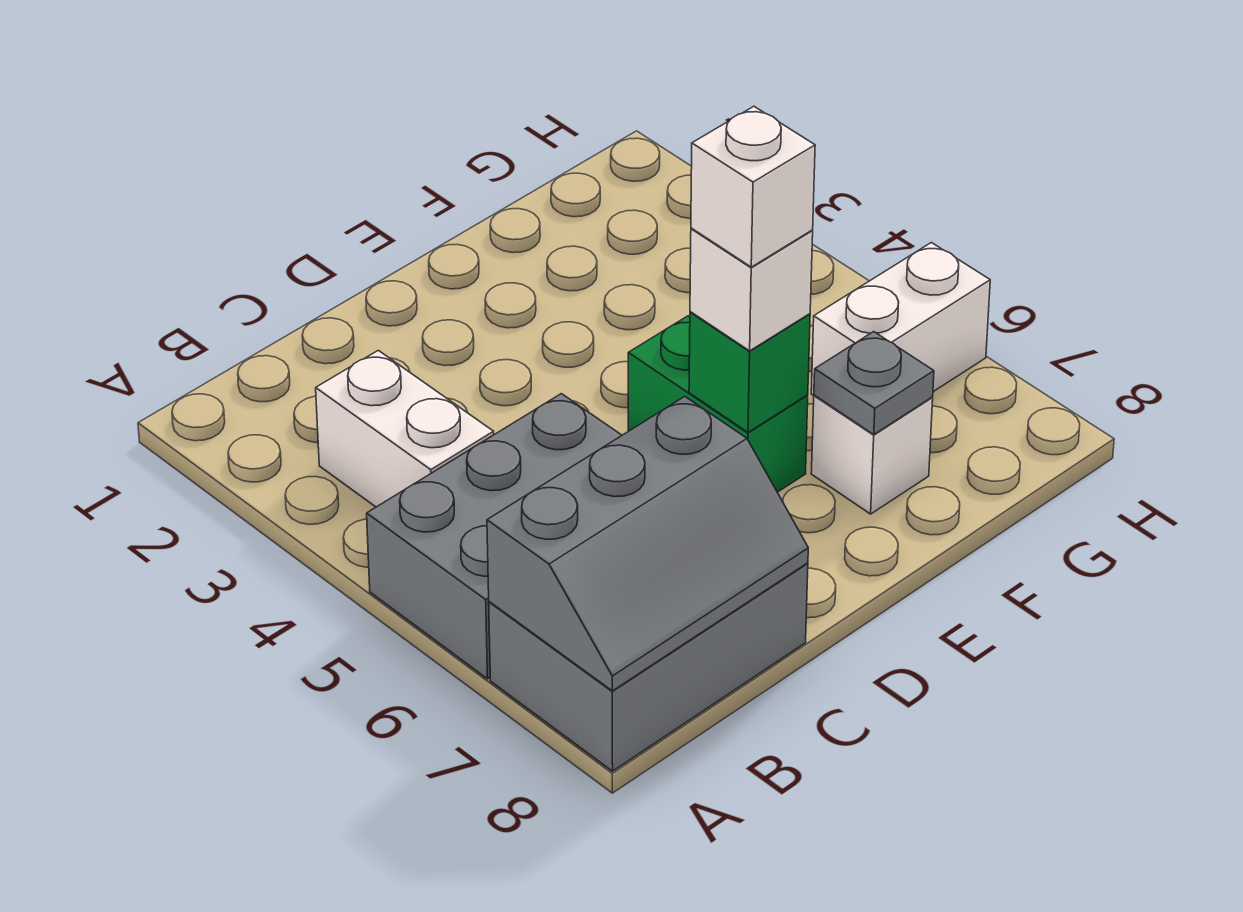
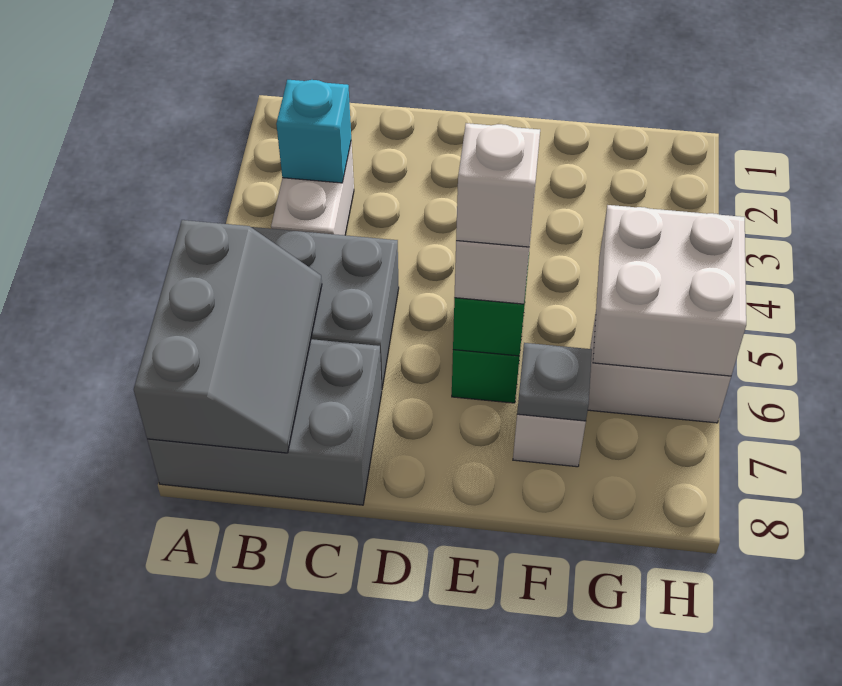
grey slope A7:C8 level 2 top 7 -> grey slope A6:B8 level 2 top A
none -> cyan brick B3 level 2
none -> white brick G5:H6 level 2

